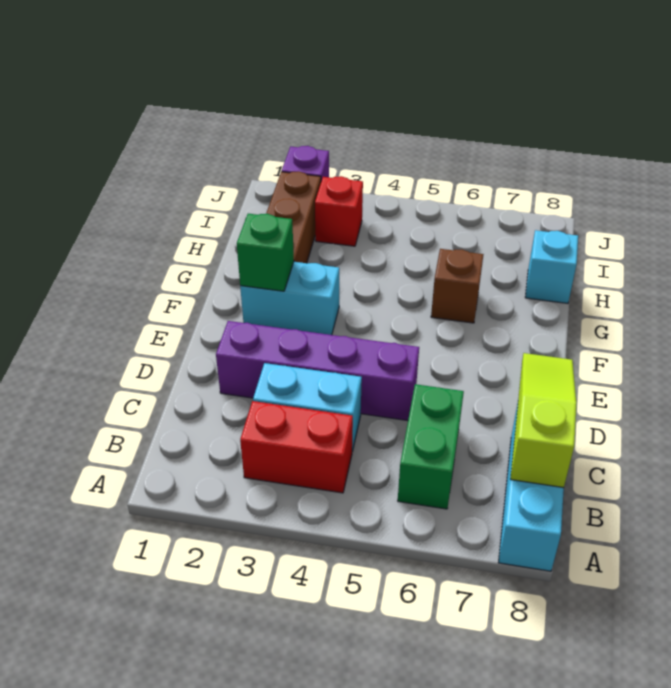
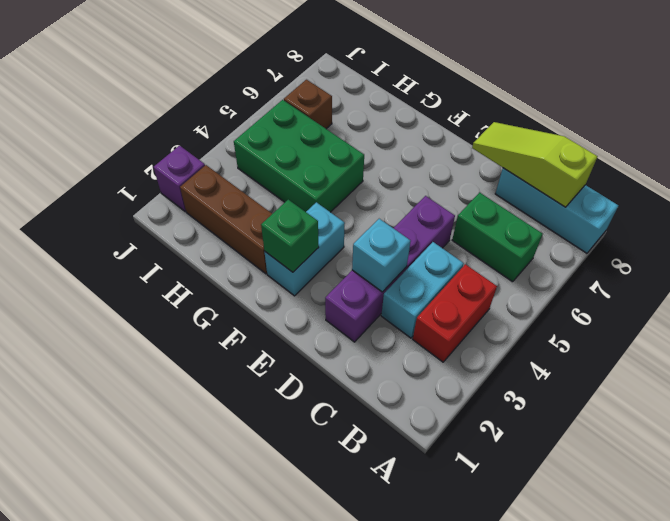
none -> green brick G4:I5 level 1
brown brick G6 level 1 -> brown brick I6 level 1
cyan brick H8 level 1 -> cyan brick D3 level 2
red brick I3 level 1 -> none

